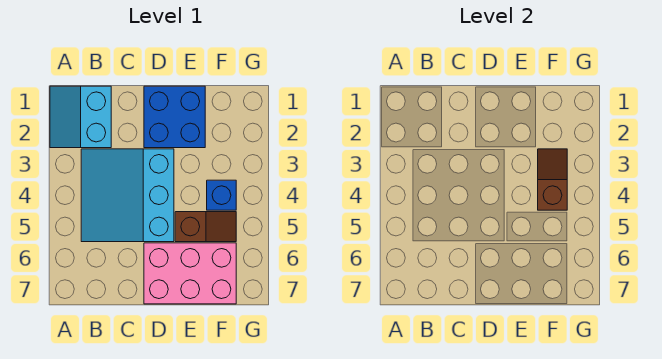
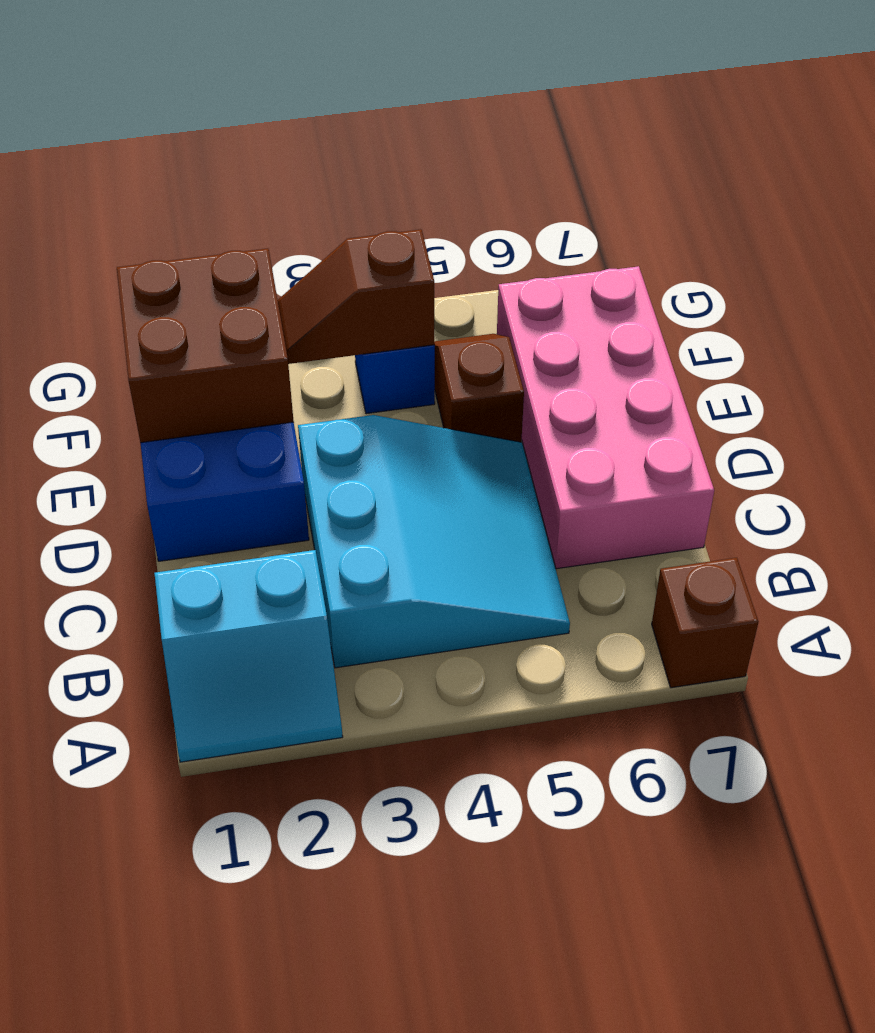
none -> brown brick A7 level 1
cyan slope B3:D5 level 1 top D -> cyan slope B3:D5 level 1 top 3
pink brick D6:F7 level 1 -> pink brick C6:F7 level 1
none -> brown brick E1:F2 level 2

